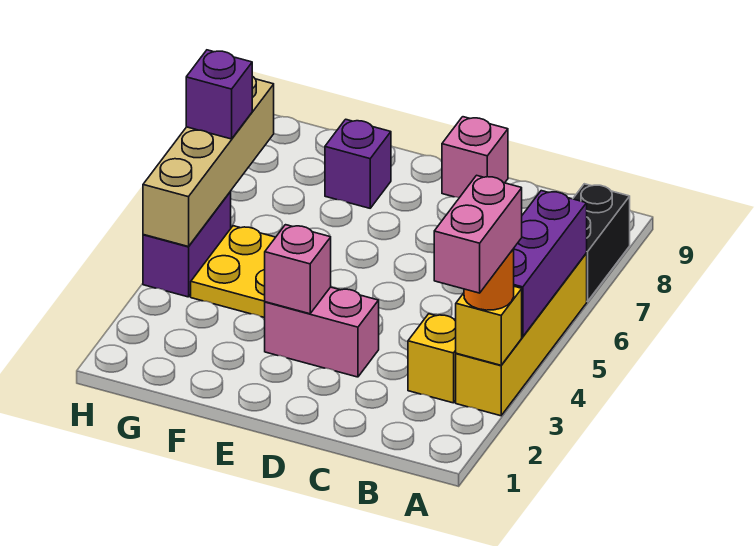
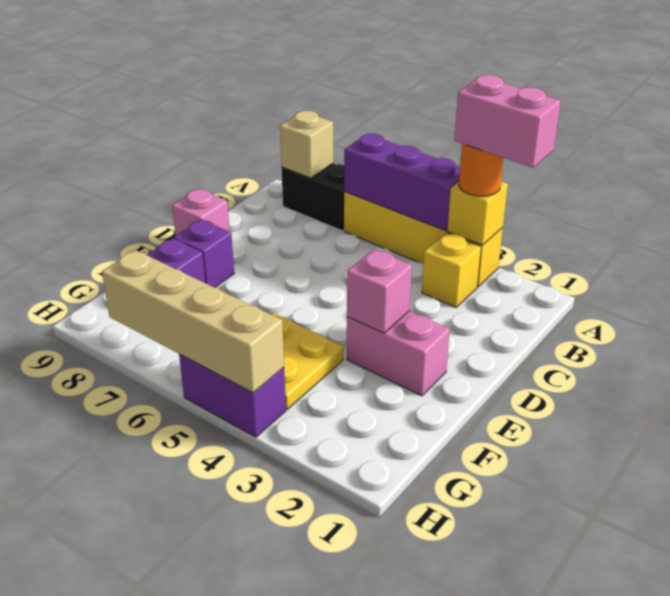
none -> tan brick A8 level 2
pink brick D3:E3 level 1 -> pink brick E2:E3 level 1
purple brick H6 level 3 -> purple brick E8 level 1

